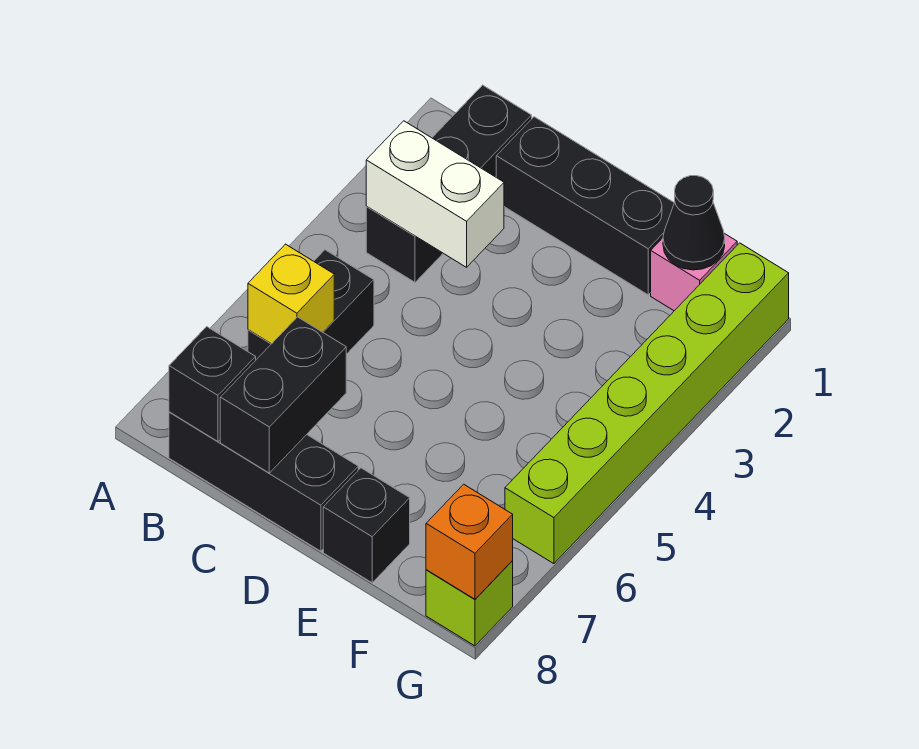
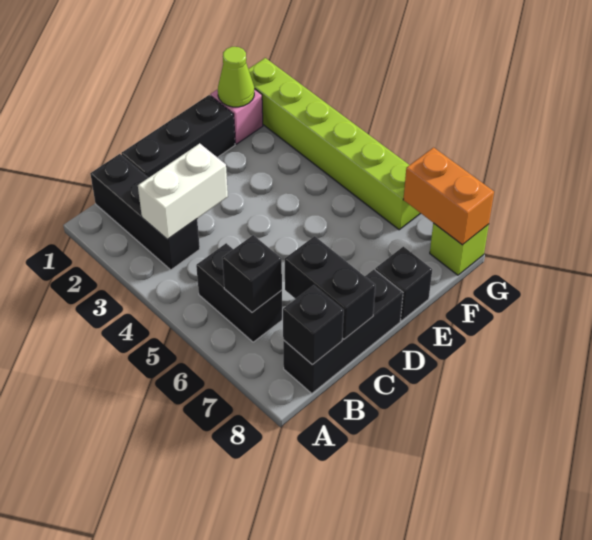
yellow brick B6 level 2 -> black brick B6 level 2
black cone F1 level 2 -> lime cone F1 level 2
orange brick G8 level 2 -> orange brick G7:G8 level 2

